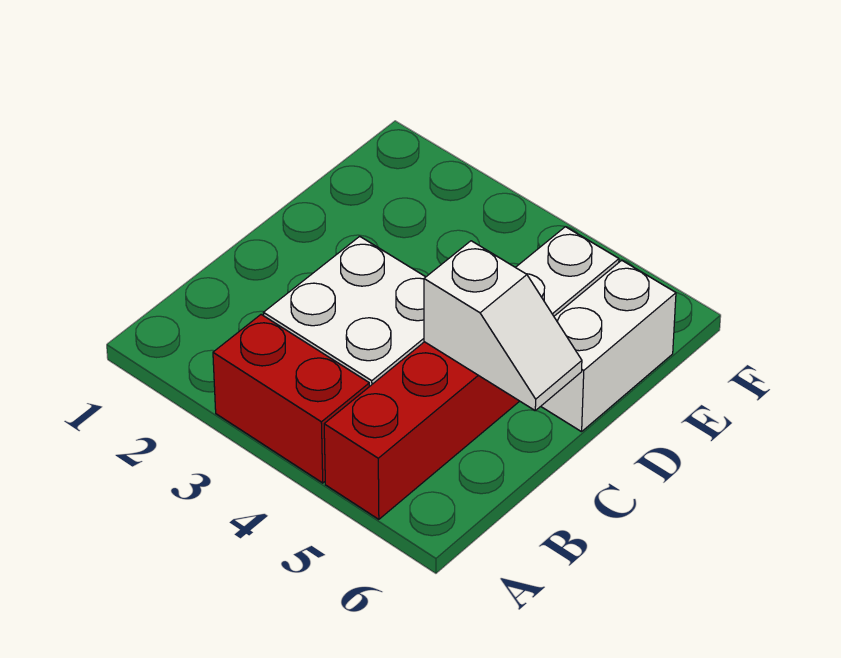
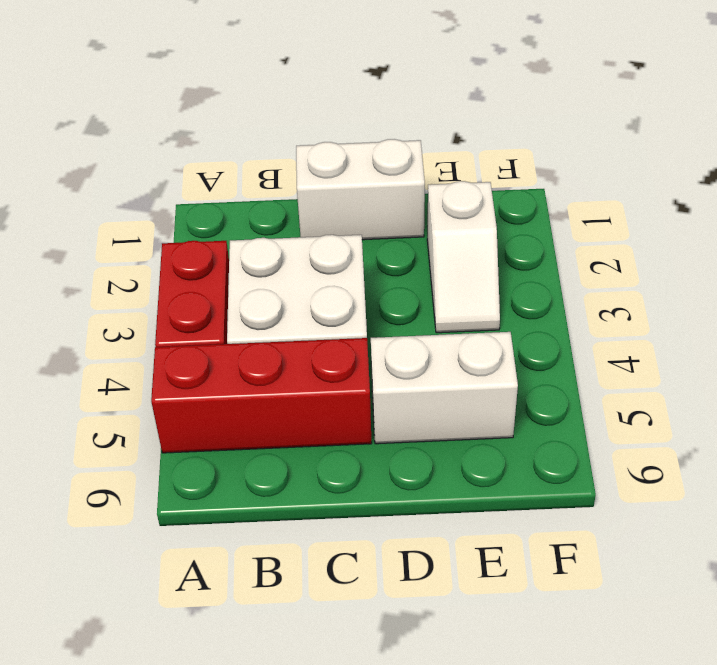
white slope C5:C6 level 2 top 5 -> white slope E2:E3 level 1 top 2
white brick D6:E6 level 1 -> white brick C1:D1 level 1

